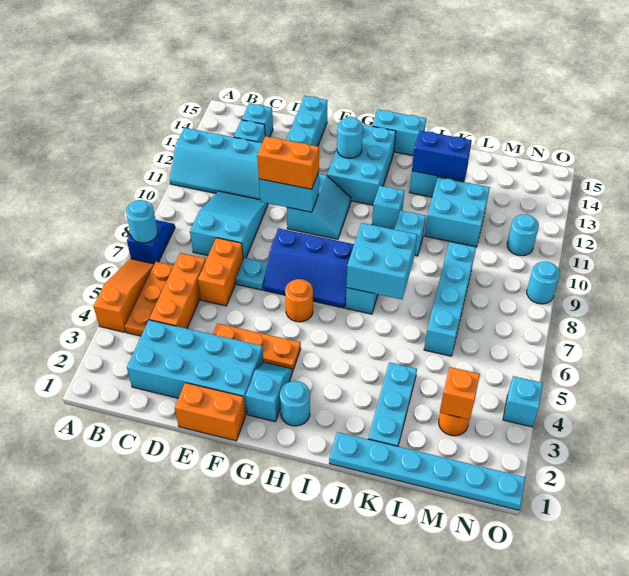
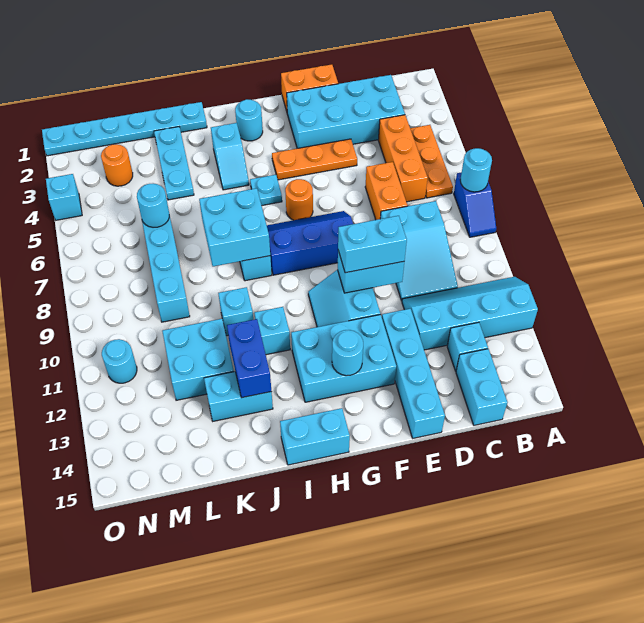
orange slope A4:A6 level 1 top 4 -> none
cyan brick C14 level 1 -> cyan brick C14:C15 level 1
cyan plate E7 level 1 -> cyan plate H5 level 1
orange brick E10:F10 level 3 -> cyan brick E10:F10 level 3
cyan slope G2:G3 level 1 top 2 -> cyan slope I3:I4 level 1 top 3
cyan brick G12:H14 level 1 -> cyan brick F12:H13 level 1
blue brick J13:K13 level 2 -> blue brick J12:J13 level 2
orange brick M3 level 2 -> none
cyan round brick O9 level 1 -> cyan round brick L6 level 2

